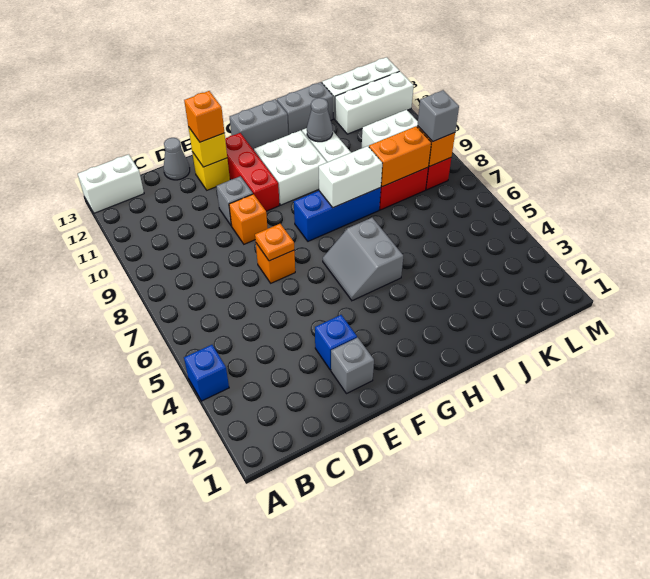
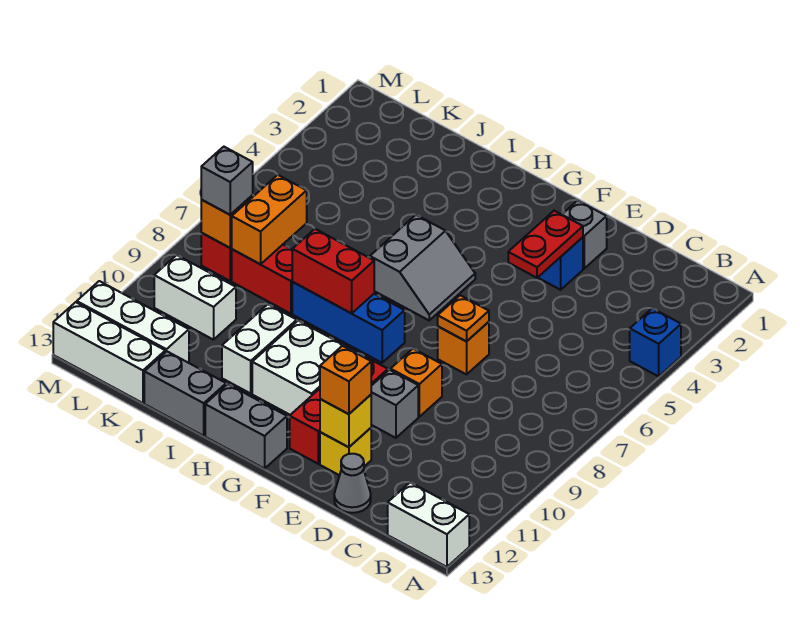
none -> red plate E3:E4 level 2
white brick H8:I8 level 2 -> red brick H8:I8 level 2
grey cone I11 level 2 -> none
orange brick J8:K8 level 2 -> orange brick K7:K8 level 2

